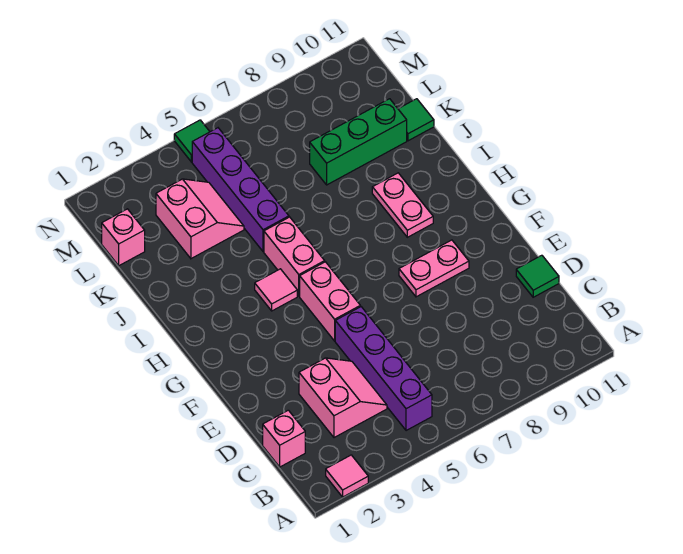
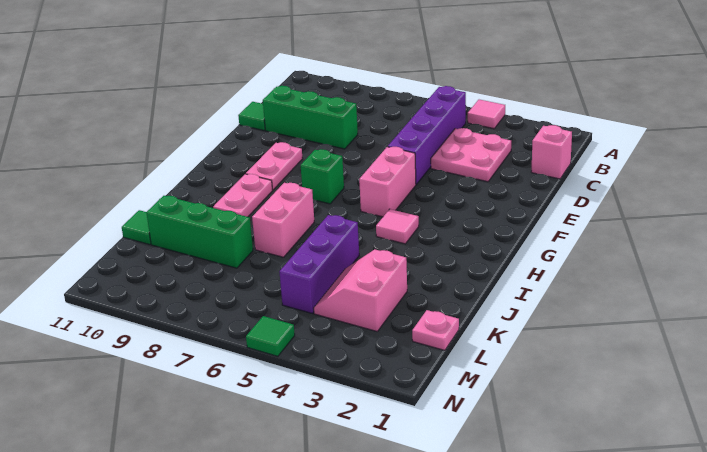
pink tile A2 level 1 -> pink tile A4 level 1
pink slope C3:D4 level 1 top 3 -> pink plate C3:D4 level 1
none -> green brick D8:D10 level 1
pink plate F8:F9 level 1 -> pink plate F9:G9 level 1
none -> green brick G7 level 1
pink brick H5:I5 level 1 -> pink brick I7:J7 level 1
purple brick J5:M5 level 1 -> purple brick J5:L5 level 1
pink brick L1 level 1 -> pink plate L1 level 1

